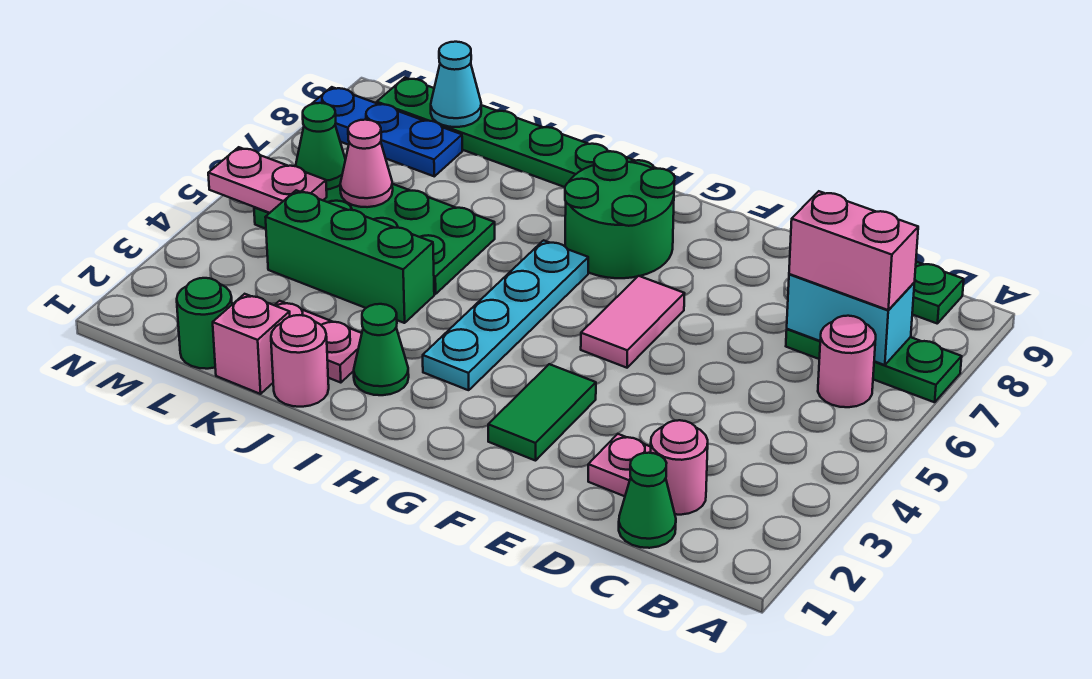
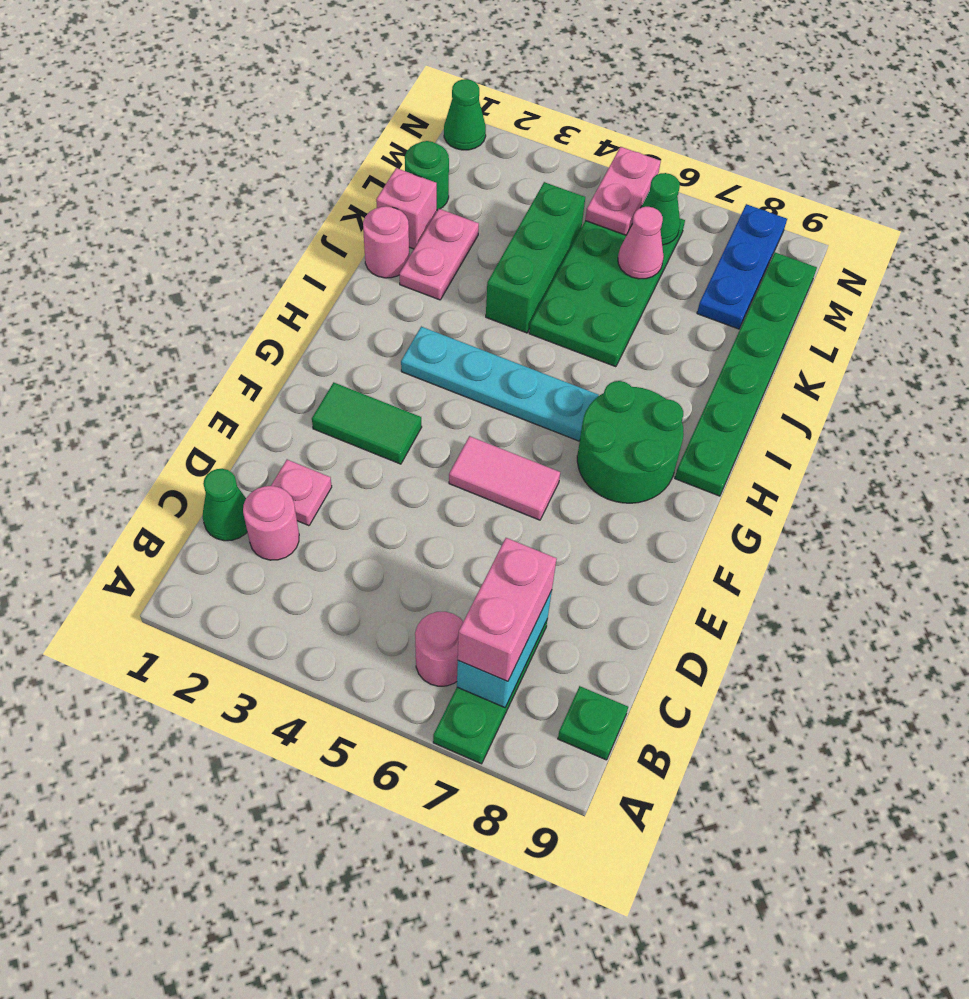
green cone I2 level 1 -> green cone N1 level 1
cyan cone L9 level 2 -> none

